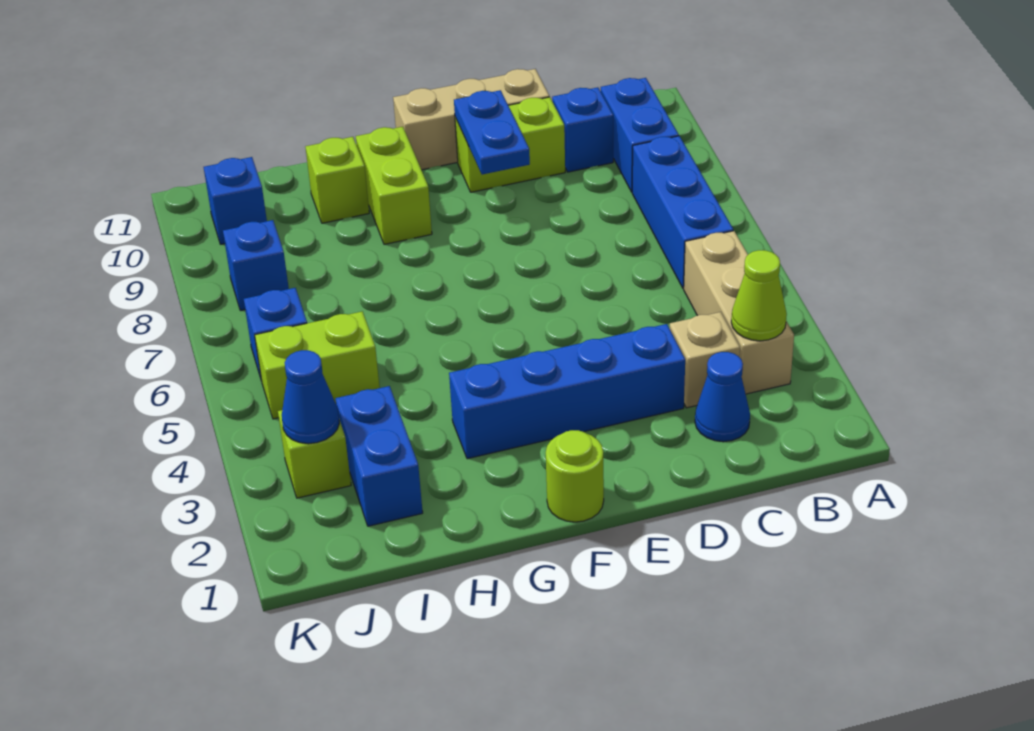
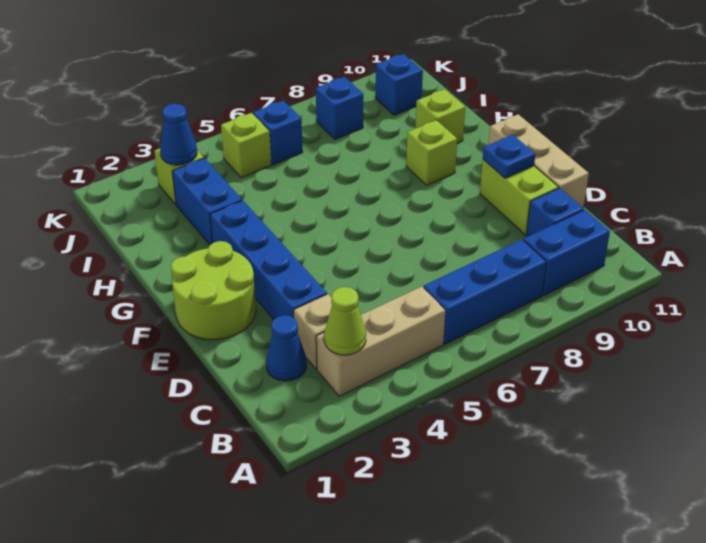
blue plate E9:E10 level 2 -> blue plate E10 level 2
lime round brick F1 level 1 -> lime round brick E1:F2 level 1
lime brick G9:G10 level 1 -> lime brick G9 level 1
blue brick I2:I3 level 1 -> blue brick H3:I3 level 1
lime brick I5:J5 level 1 -> lime brick J5 level 1

